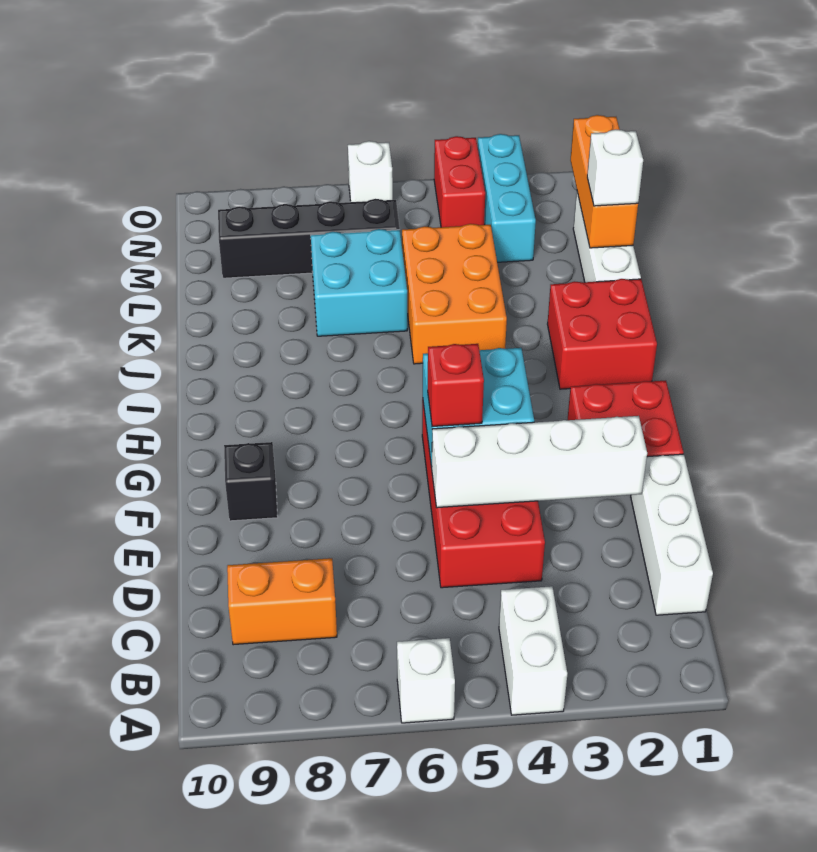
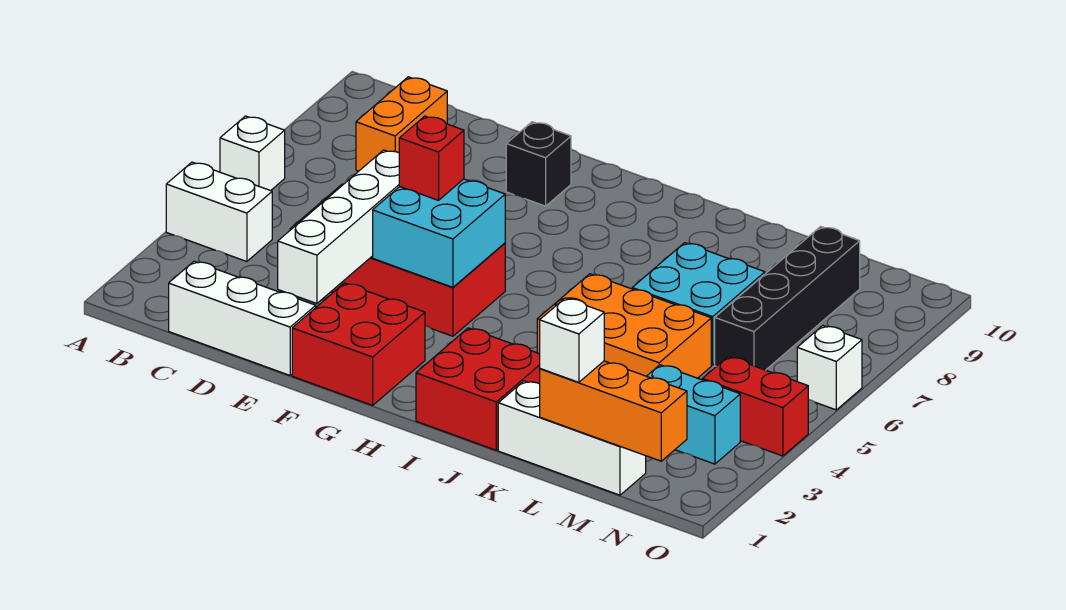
cyan brick M3:O3 level 1 -> cyan brick M3:N3 level 1

